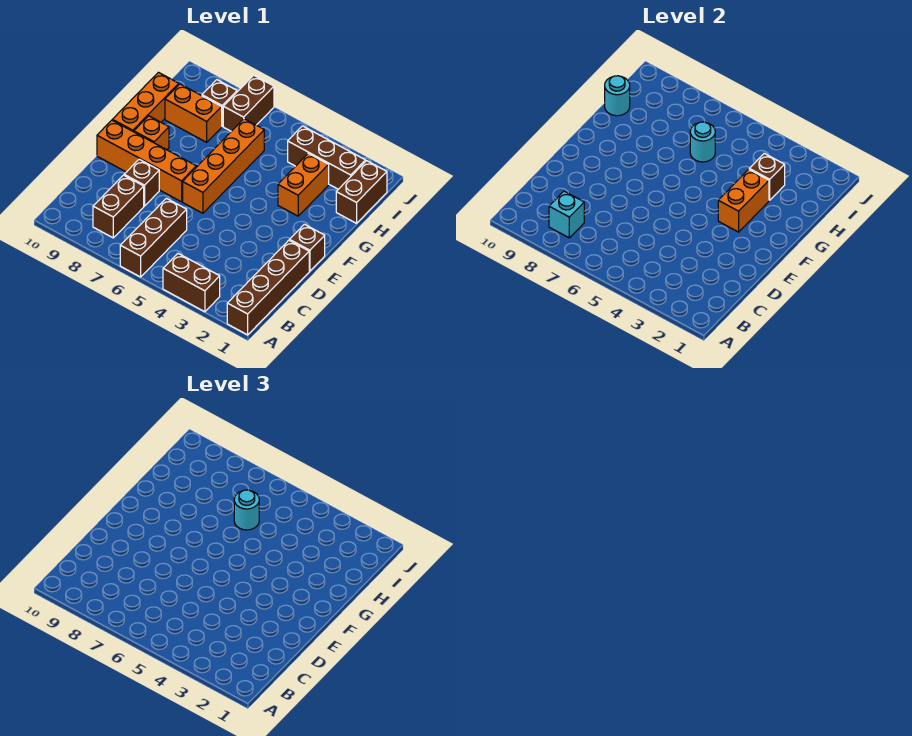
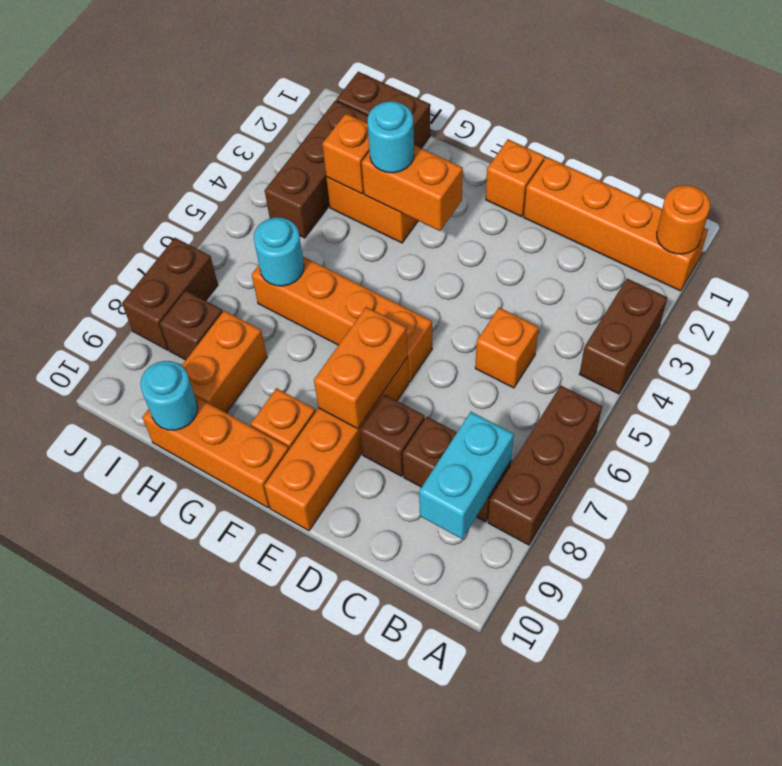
brown brick A1:D1 level 1 -> orange brick A1:D1 level 1
none -> orange round brick A1 level 2
brown brick A6:C6 level 1 -> brown brick A6:A8 level 1
cyan brick B8 level 2 -> cyan brick B8:B9 level 2
none -> orange brick C5 level 1
brown brick E1 level 1 -> orange brick E1 level 1
none -> orange brick E7:E8 level 2
brown brick H3 level 2 -> orange brick H3 level 2
cyan round brick H6 level 3 -> cyan round brick G3 level 3
brown brick I7:J7 level 1 -> brown brick J7:J8 level 1

